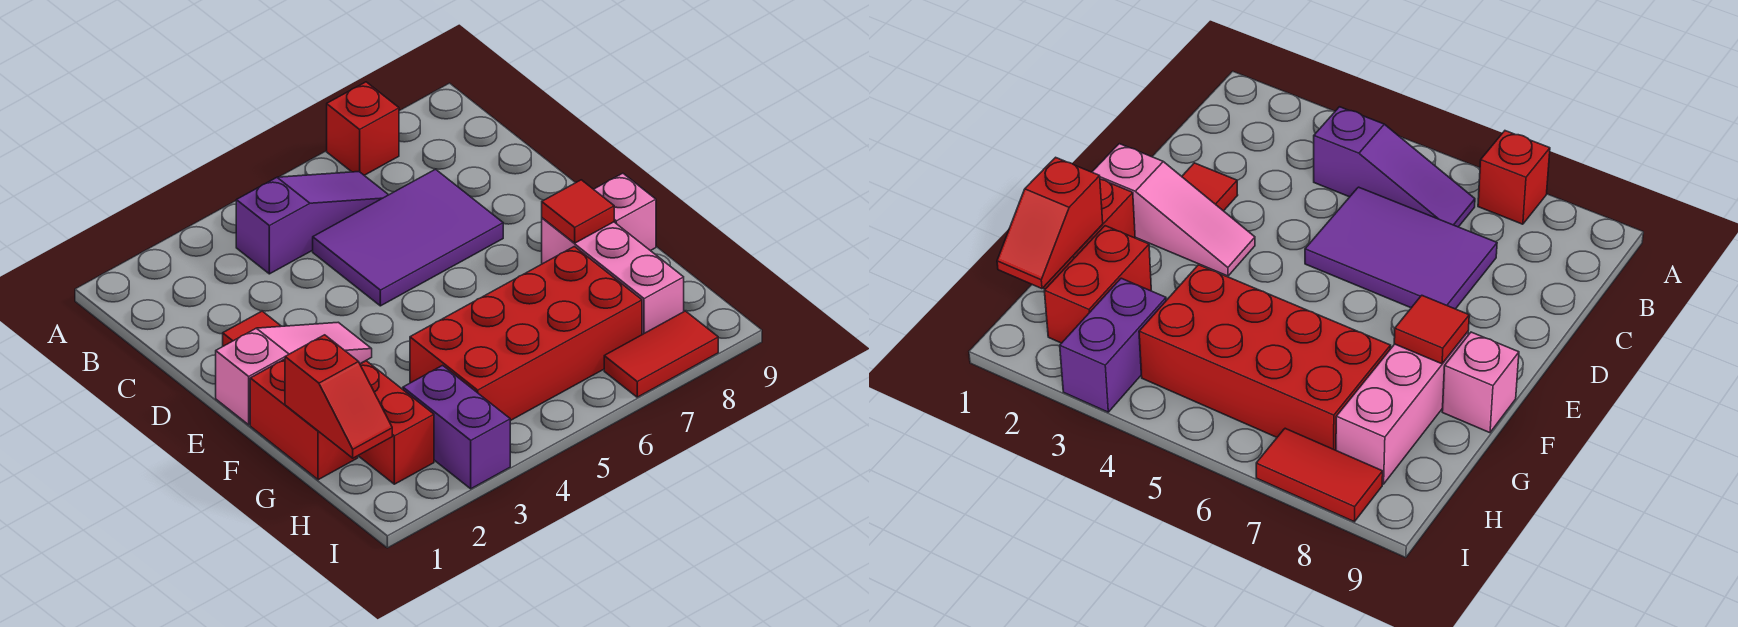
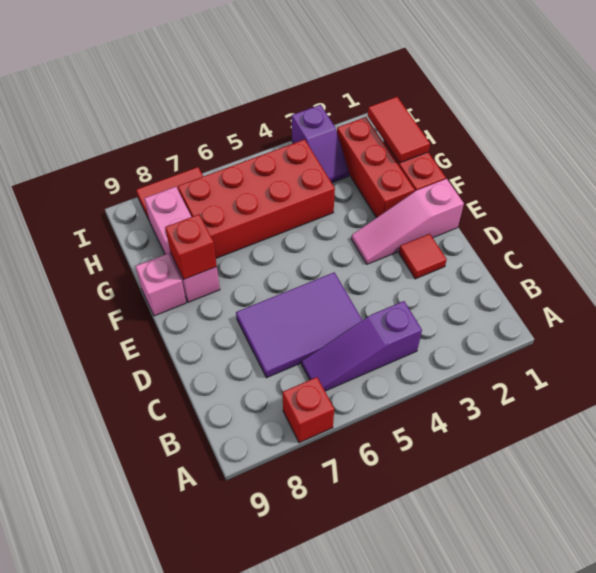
red tile F8 level 2 -> red brick F8 level 2
red slope G1:H1 level 2 top G -> red tile G1:H1 level 2
red brick G2:H2 level 1 -> red brick F2:H2 level 1
purple brick H3:I3 level 1 -> purple slope H3:I3 level 1 top I

